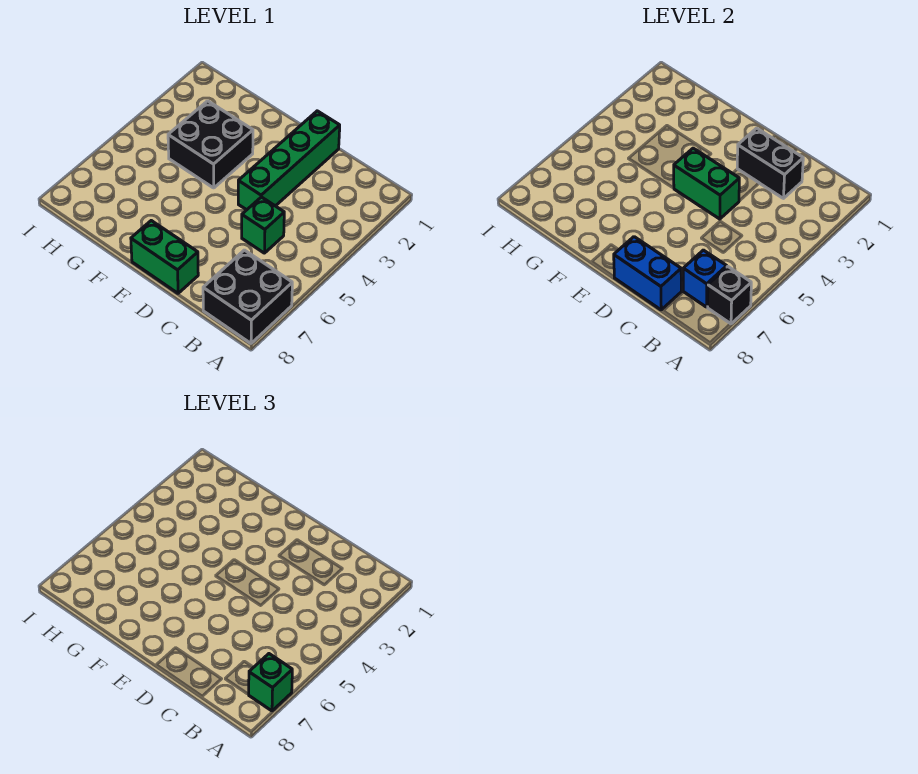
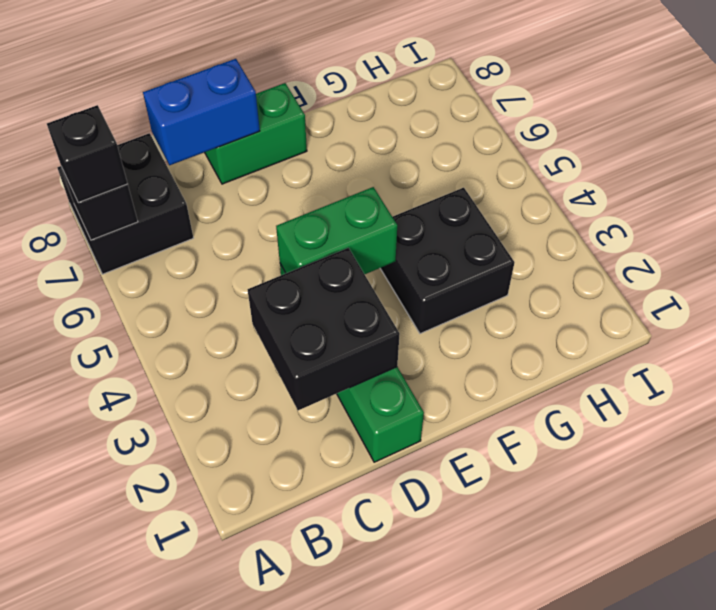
green brick A7 level 3 -> black brick A7 level 3
blue brick B7 level 2 -> none
black brick C2:D2 level 2 -> black brick C2:D3 level 2
green brick C5 level 1 -> none

